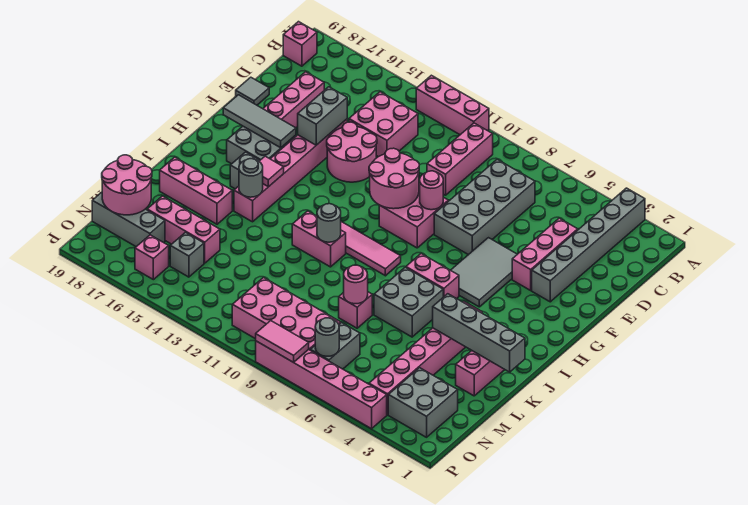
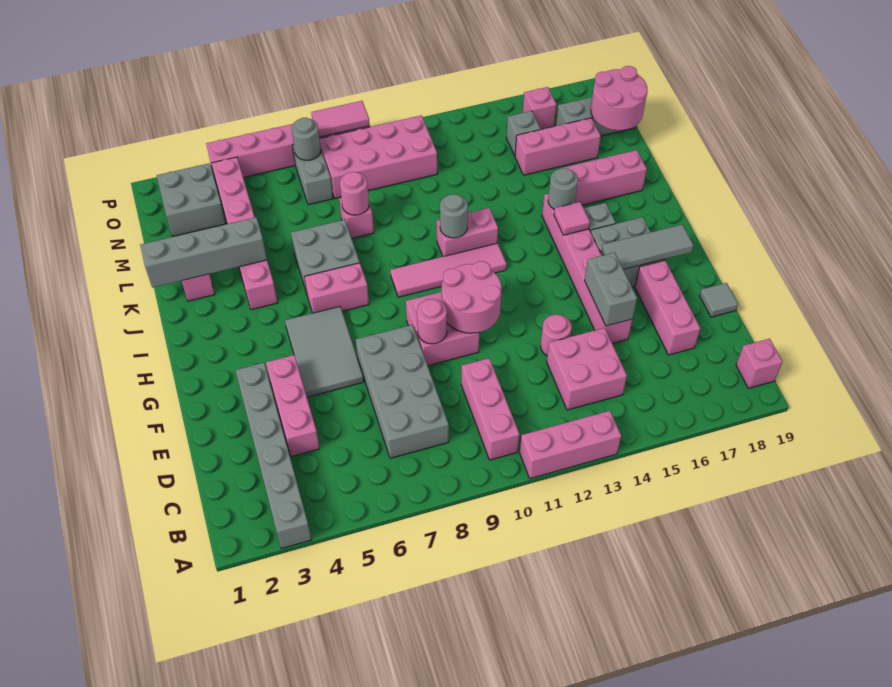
pink round brick E13:F14 level 1 -> pink round brick E13 level 1

